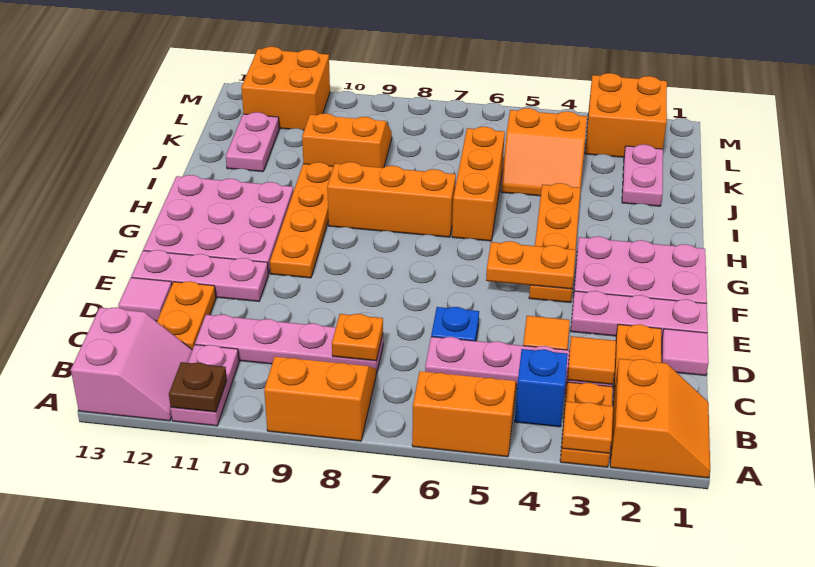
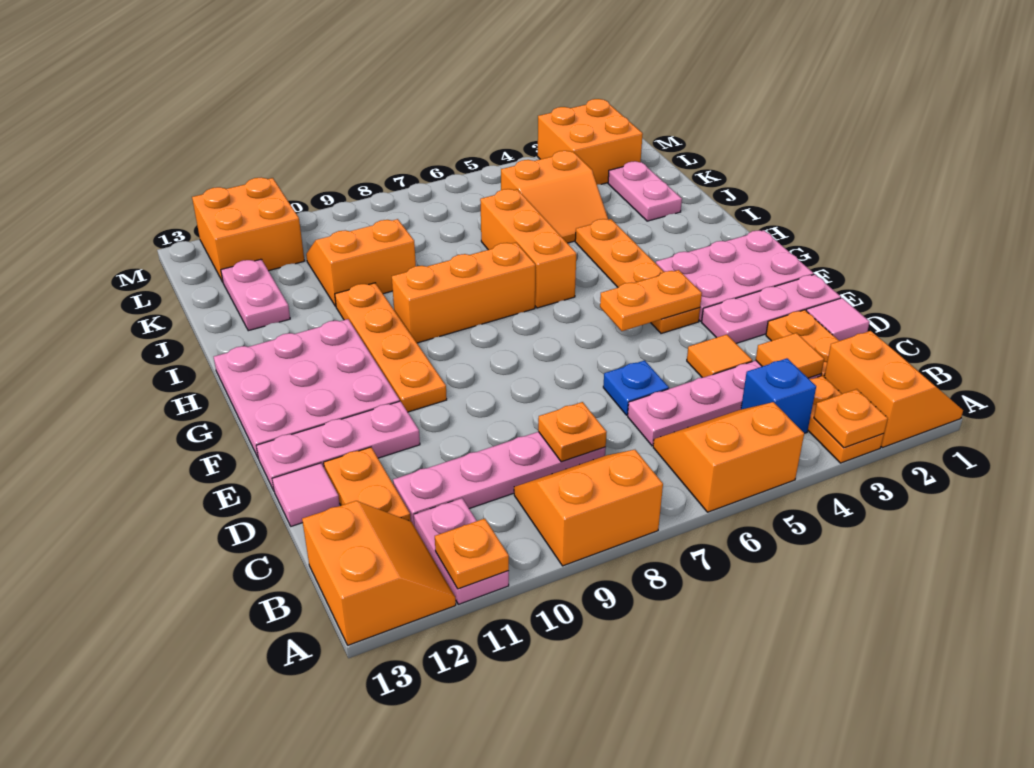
brown plate A11 level 2 -> orange plate A11 level 2
pink slope A12:B13 level 1 top 13 -> orange slope A12:B13 level 1 top 13

